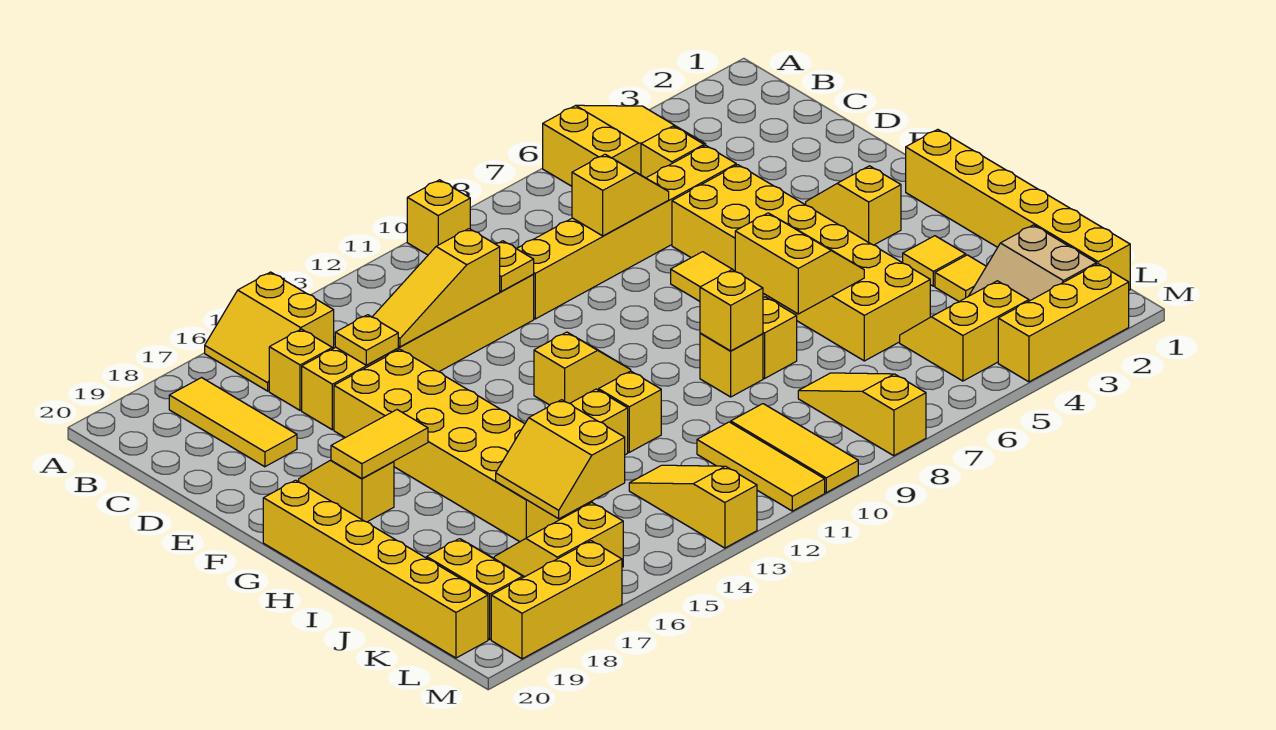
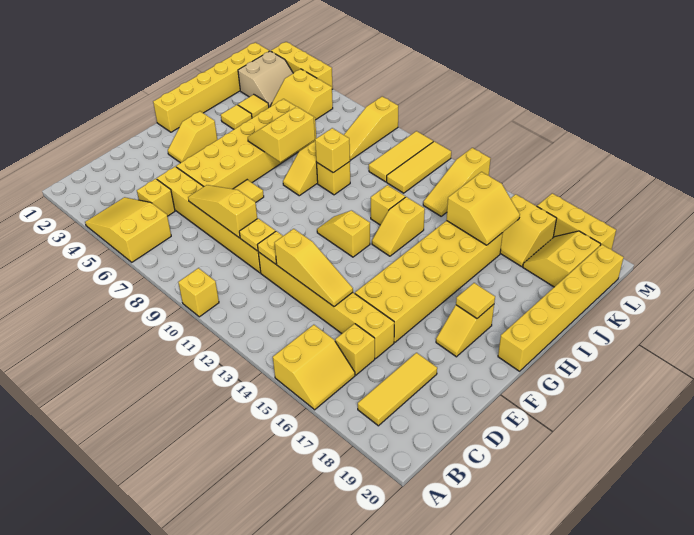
yellow slope D7:D8 level 2 top 8 -> yellow slope D7:D9 level 2 top 9
yellow plate D15 level 2 -> yellow plate D10 level 2
yellow tile G17:G18 level 2 -> yellow tile G18 level 2

